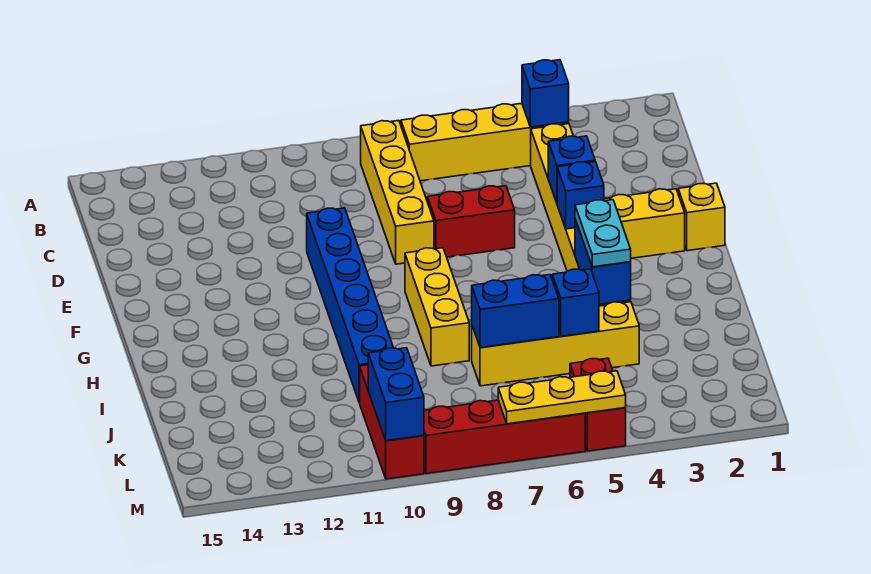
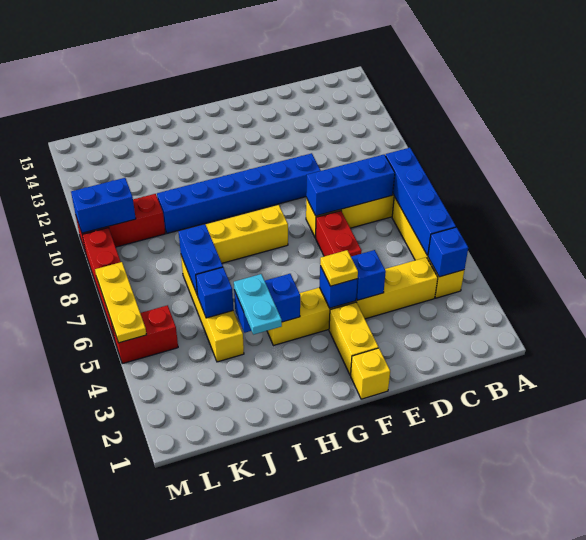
none -> blue brick B5:B8 level 2
none -> blue brick C8:E8 level 2
none -> yellow plate F4 level 3
cyan plate H4:I4 level 3 -> cyan plate I3:I4 level 3

